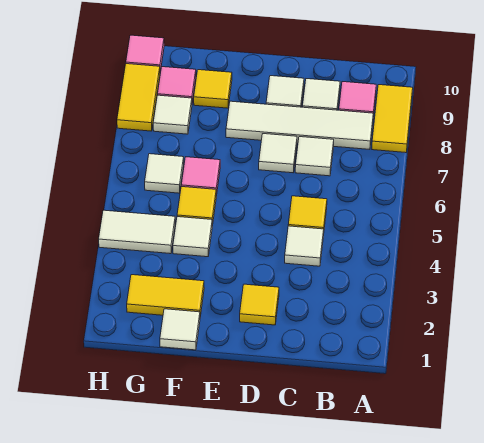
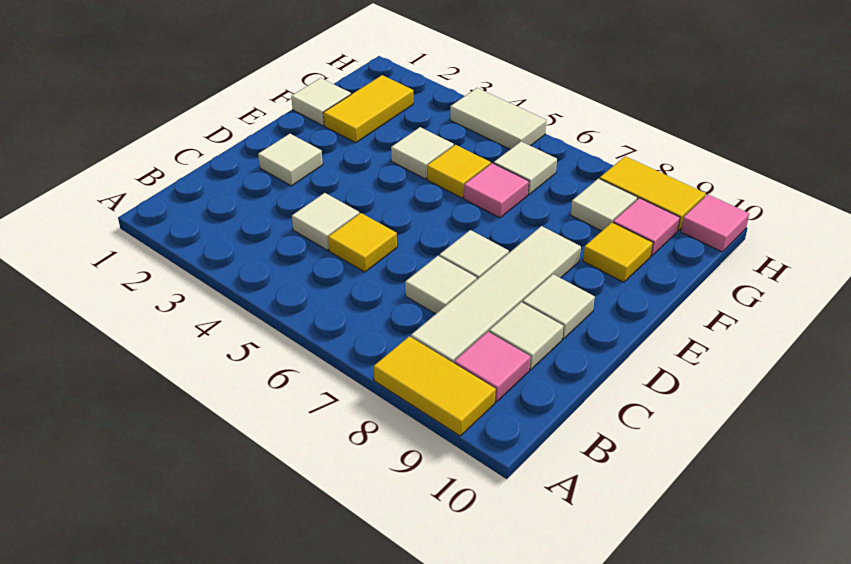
yellow tile D2 level 1 -> white tile D2 level 1
white tile G4:H4 level 1 -> white tile H4:H5 level 1

